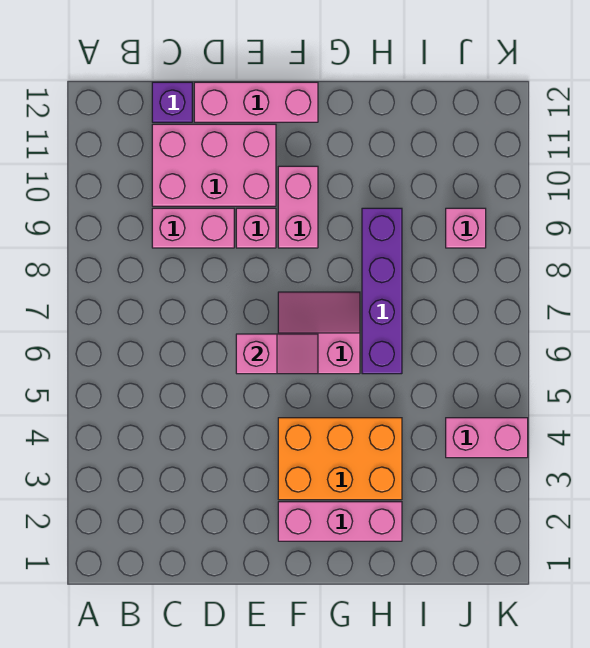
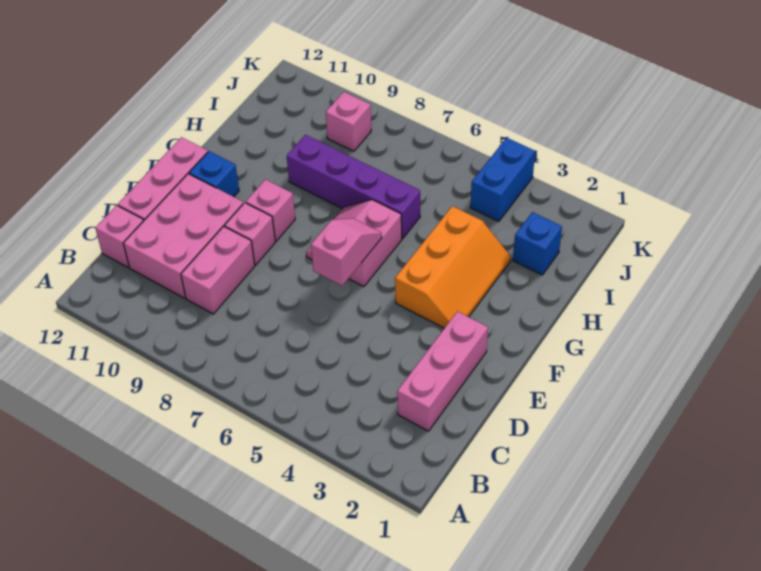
purple brick C12 level 1 -> pink brick C12 level 1
pink brick F2:H2 level 1 -> pink brick C2:E2 level 1
orange brick F3:H4 level 1 -> orange slope F3:H4 level 1 top 4
pink brick F9:F10 level 1 -> pink brick F9 level 1
none -> blue brick F11 level 1
none -> blue brick I2 level 1
pink brick J4:K4 level 1 -> blue brick J4:K4 level 1

